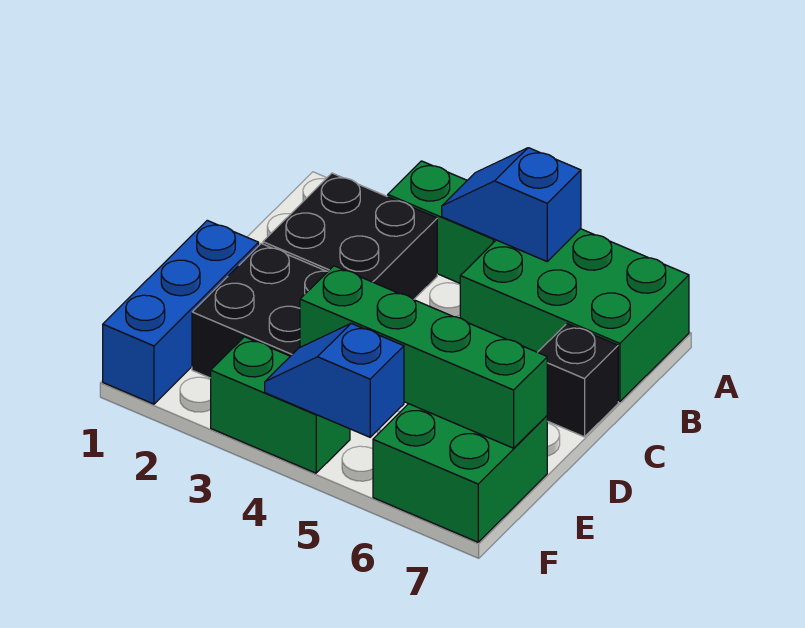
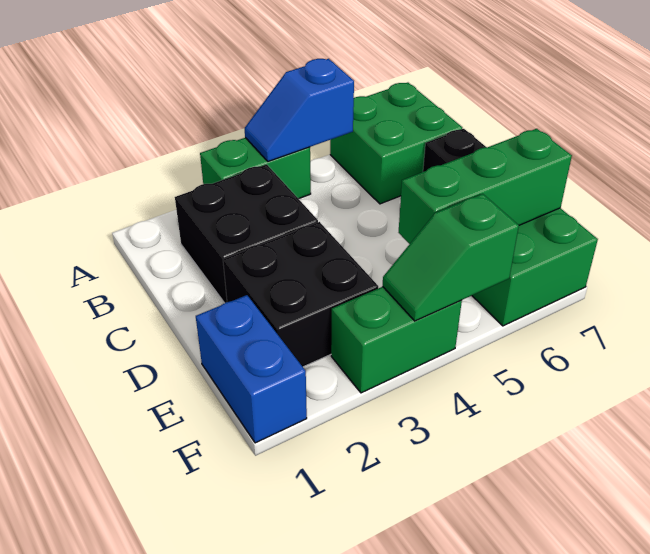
green brick A5:B7 level 1 -> green brick A6:B7 level 1
blue brick D1:F1 level 1 -> blue brick E1:F1 level 1
green brick E4:E7 level 2 -> green brick E5:E7 level 2
blue slope F4:F5 level 2 top 5 -> green slope F4:F5 level 2 top 5

